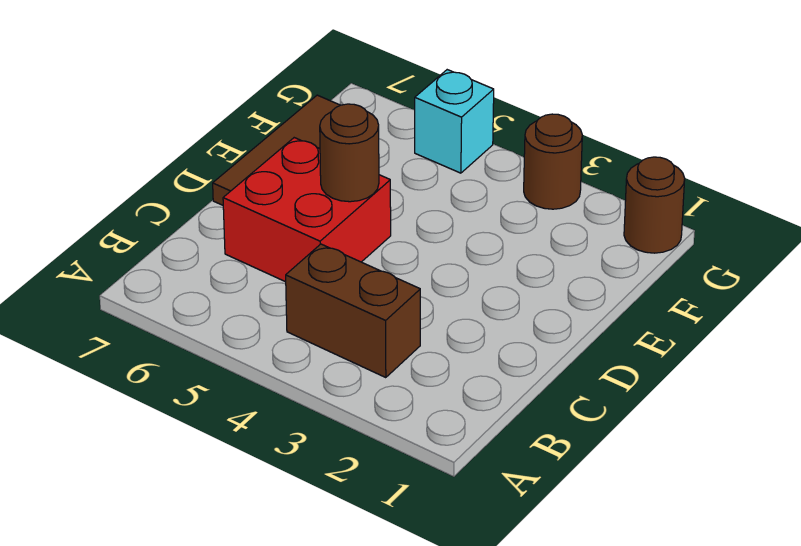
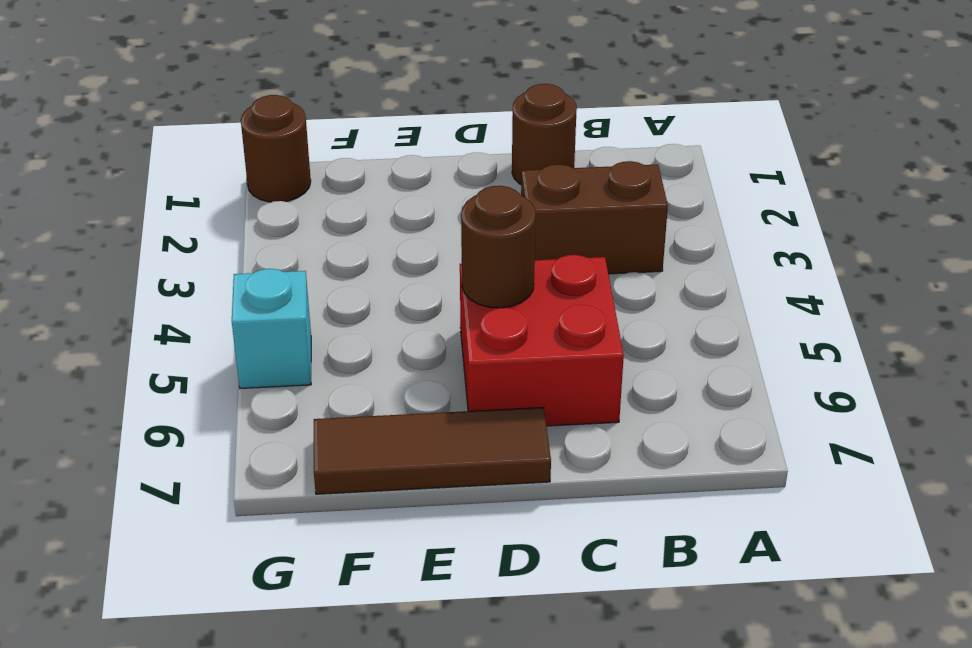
brown brick B3:B4 level 1 -> brown brick B3:C3 level 1
brown round brick G3 level 1 -> brown round brick C1 level 1

